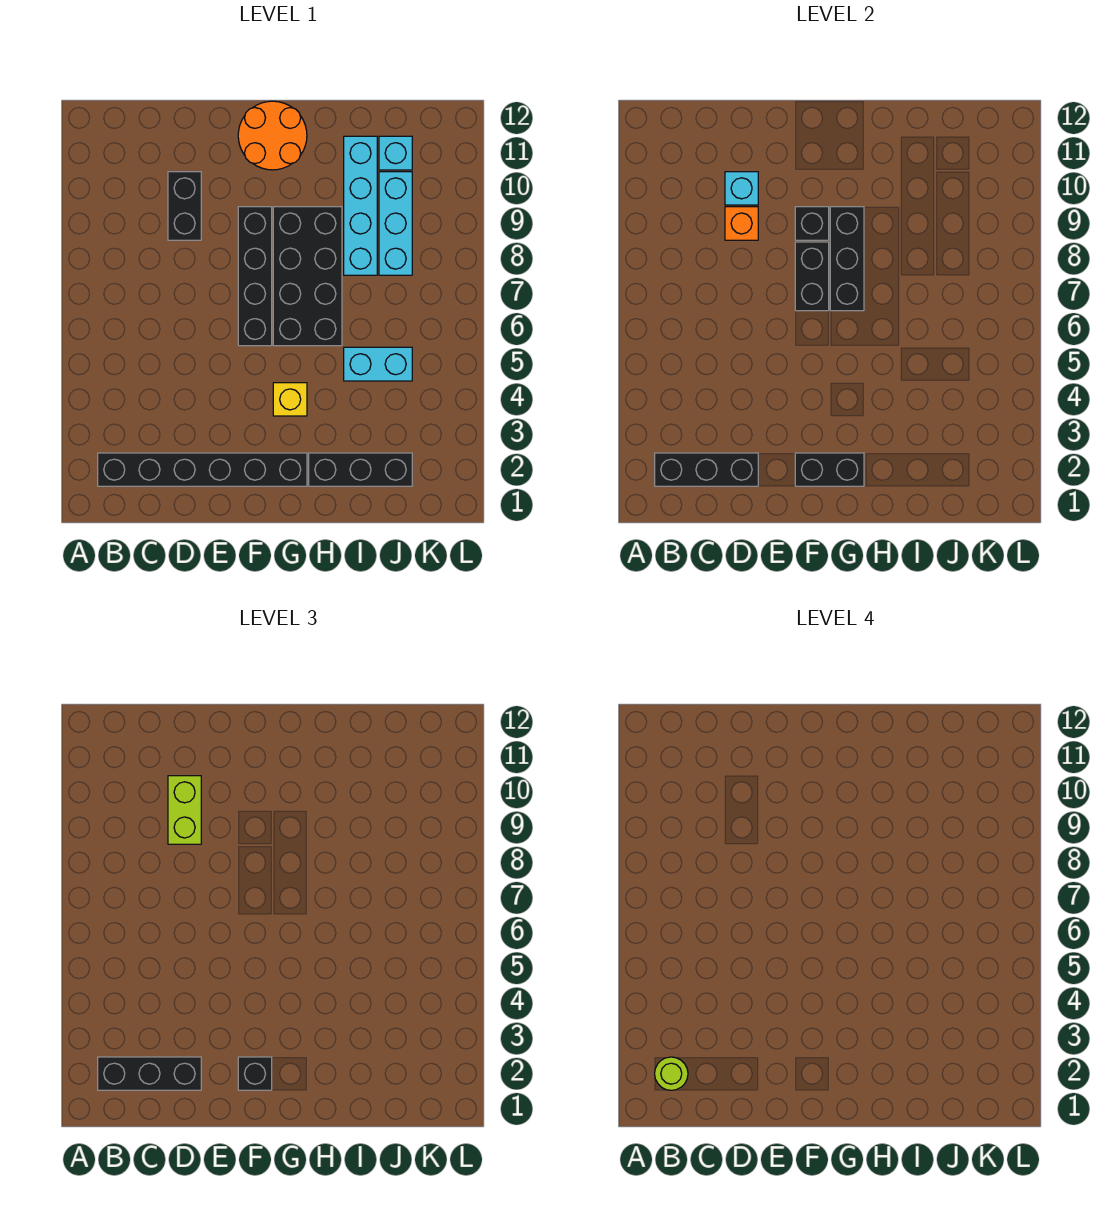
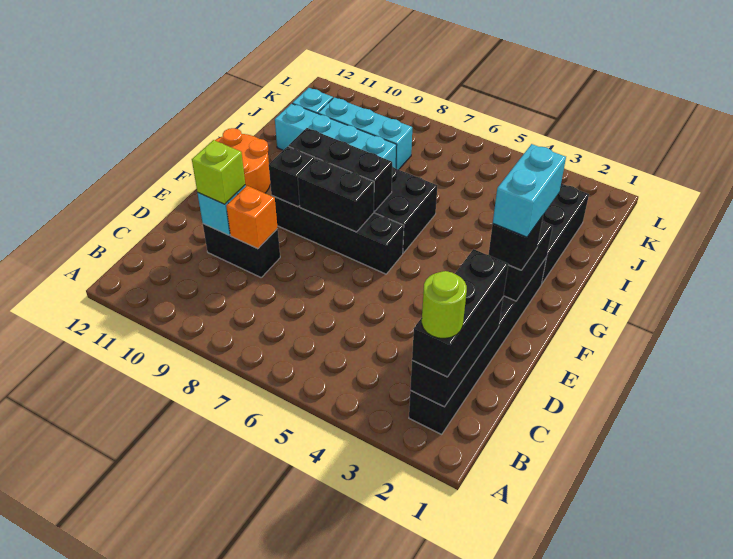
lime brick D9:D10 level 3 -> lime brick D10 level 3
yellow brick G4 level 1 -> none
cyan brick I5:J5 level 1 -> cyan brick F2:G2 level 4

